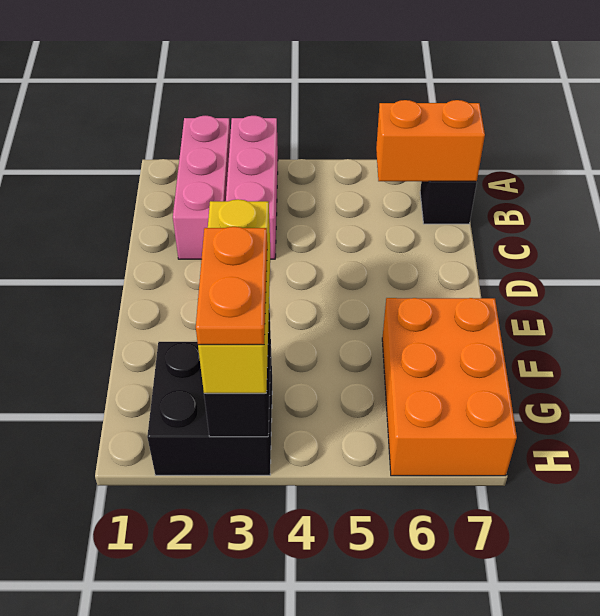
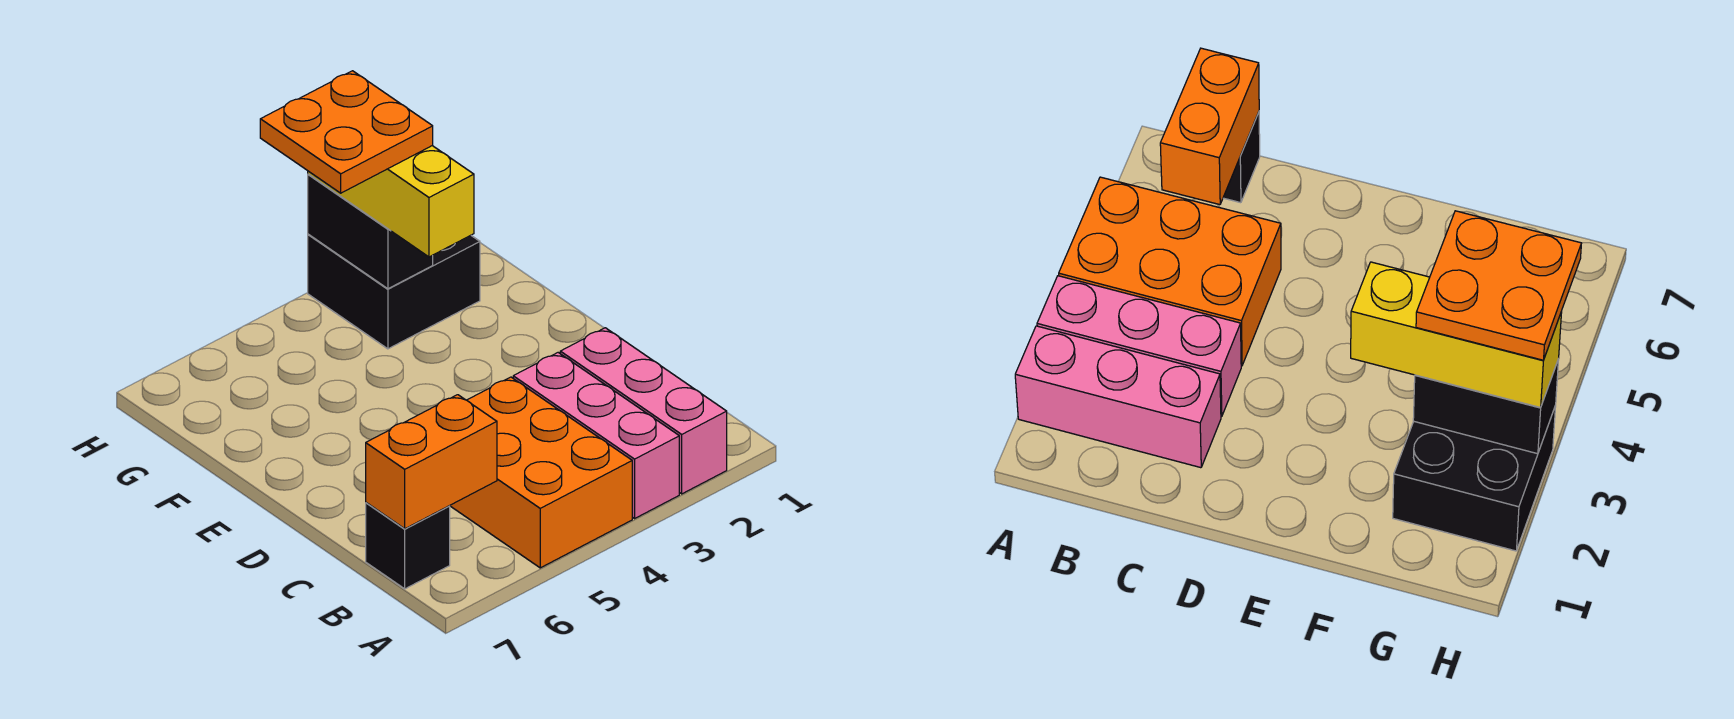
orange brick F6:H7 level 1 -> orange brick A4:C5 level 1
orange plate G3:H3 level 4 -> orange plate G3:H4 level 4

